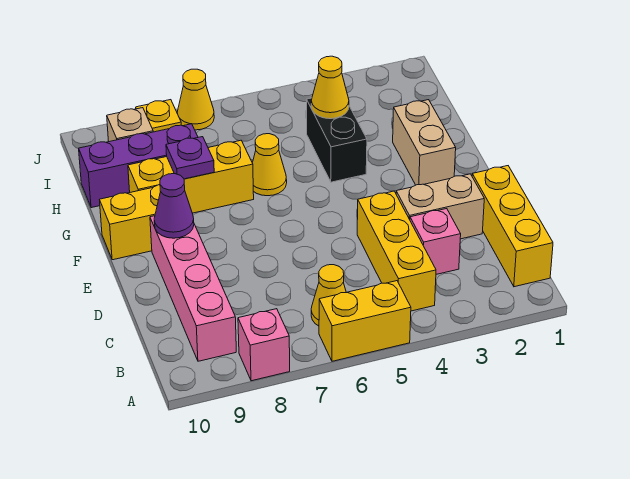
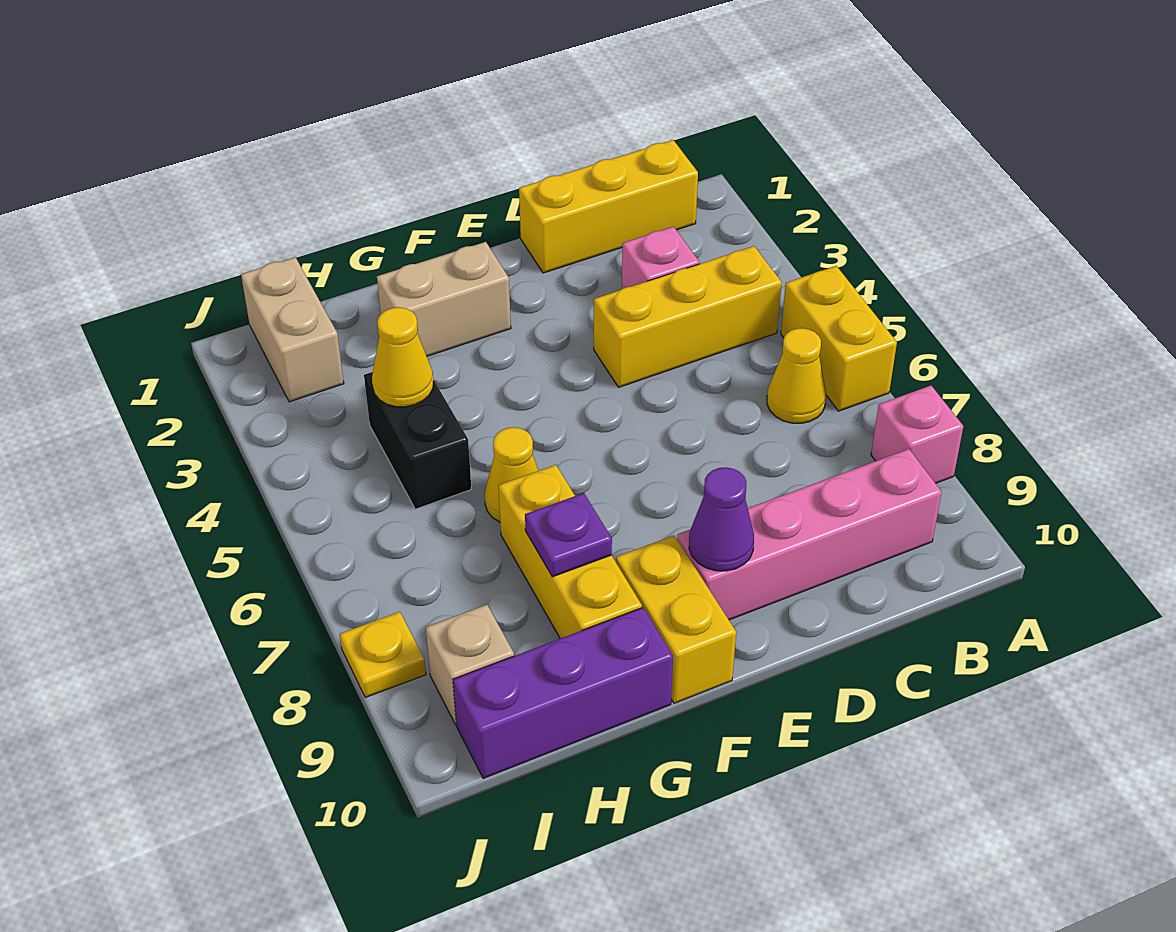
tan brick D2:D3 level 1 -> tan brick I1:I2 level 1
black brick G4:H4 level 1 -> black brick H4:H5 level 1
purple brick H8:H10 level 1 -> purple brick G10:I10 level 1
yellow cone J7 level 1 -> none

